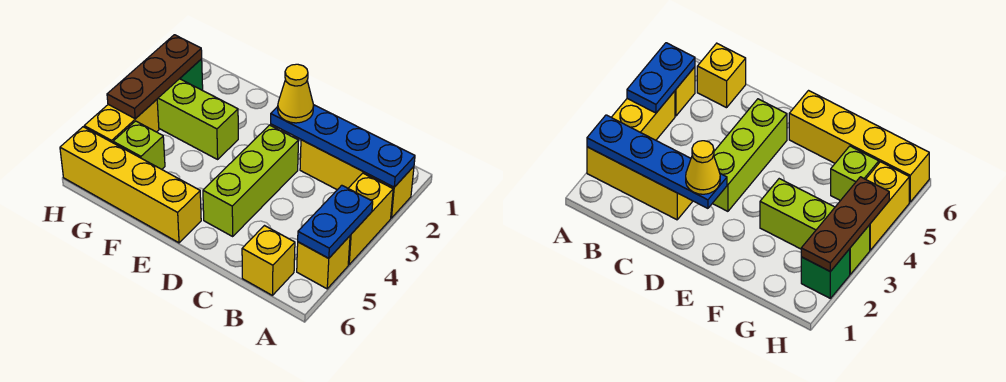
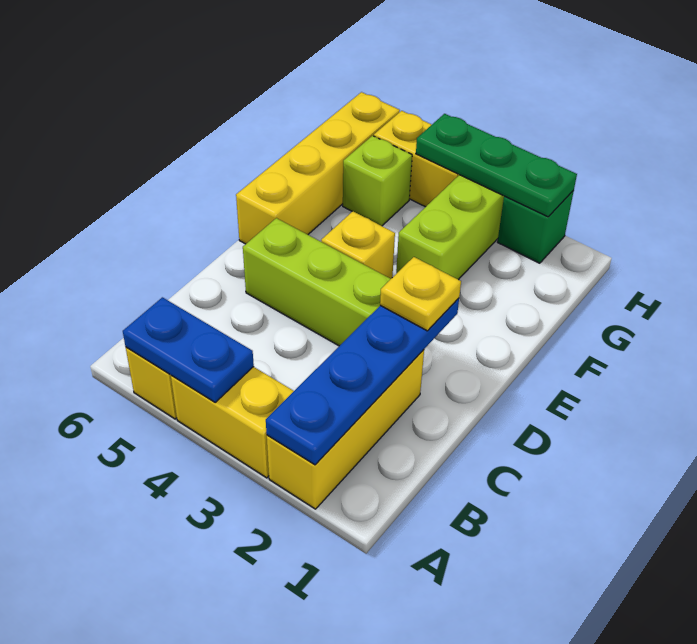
yellow brick B6 level 1 -> yellow brick E4 level 1
yellow cone D2 level 3 -> yellow plate D2 level 3
brown plate H2:H4 level 2 -> green plate H2:H4 level 2

